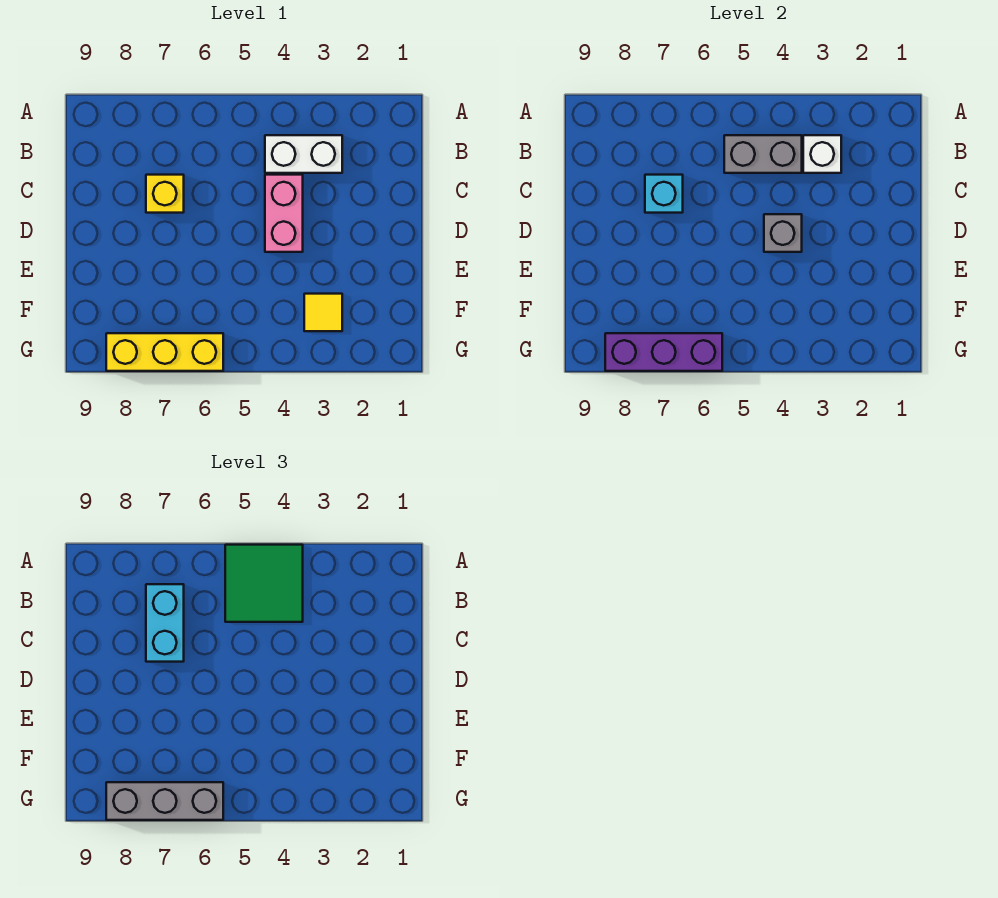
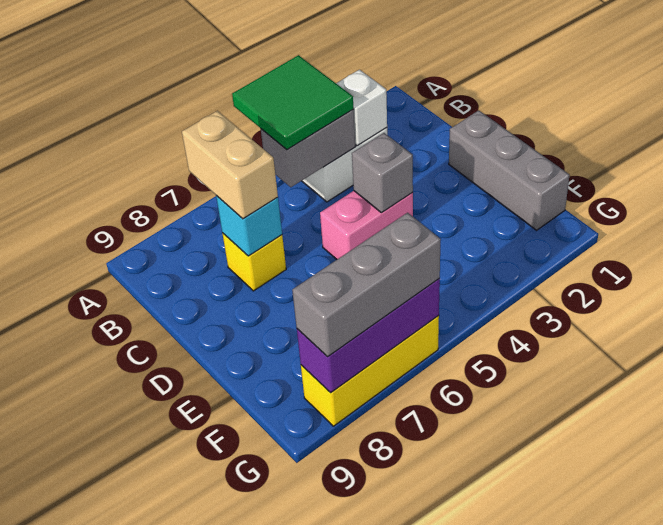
cyan brick B7:C7 level 3 -> tan brick B7:C7 level 3
pink brick C4:D4 level 1 -> pink brick D4:D5 level 1
none -> grey brick D1:F1 level 1
yellow tile F3 level 1 -> none

